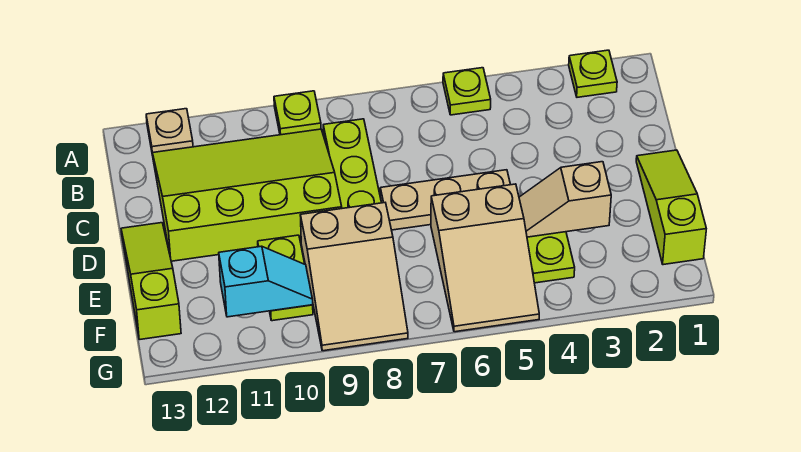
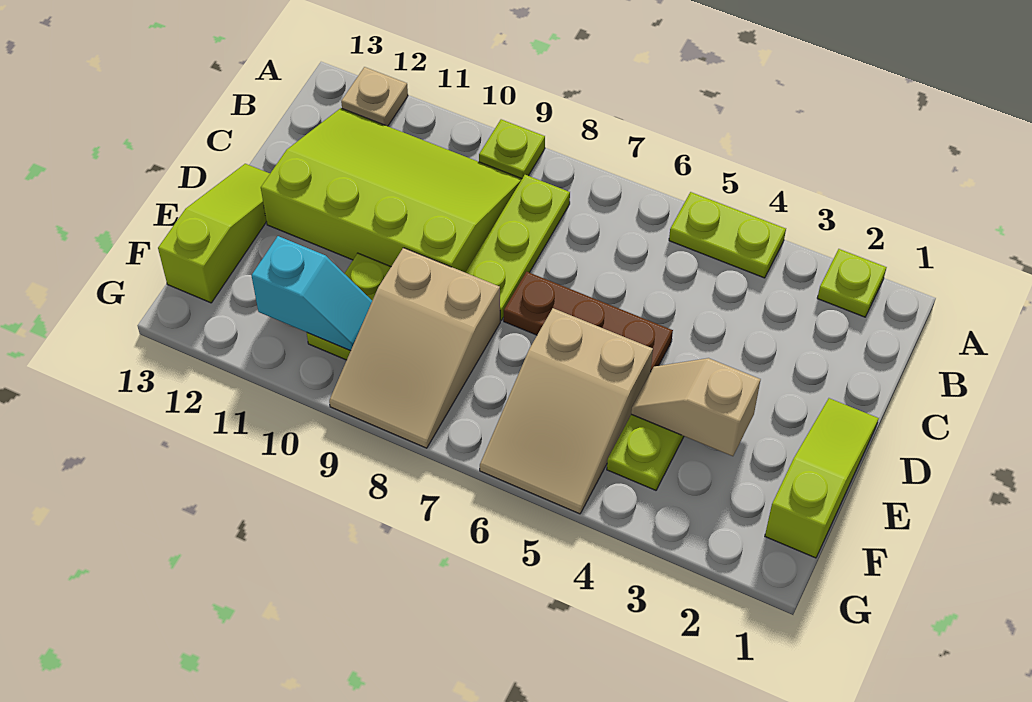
lime plate A5 level 1 -> lime plate A4:A5 level 1
tan plate D5:D7 level 1 -> brown plate D5:D7 level 1

